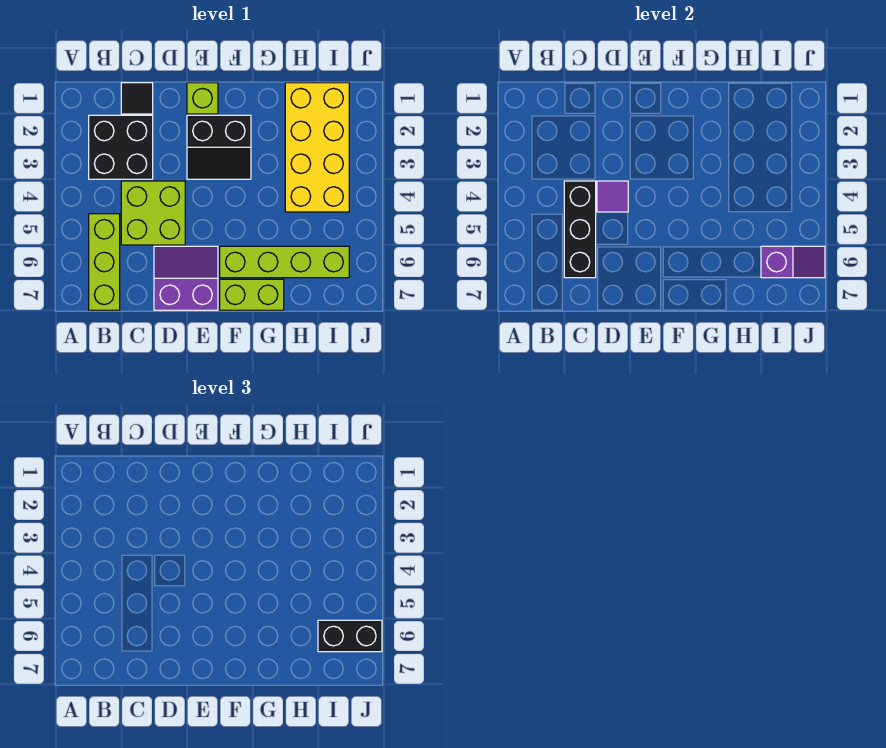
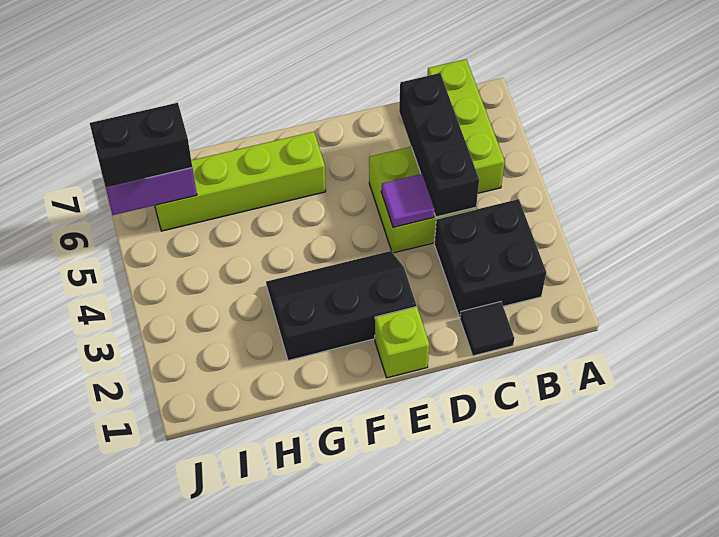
purple slope D6:E7 level 1 top 7 -> none
black slope E2:F3 level 1 top 2 -> black slope E2:G3 level 1 top 2
lime brick F7:G7 level 1 -> none
yellow brick H1:I4 level 1 -> none

